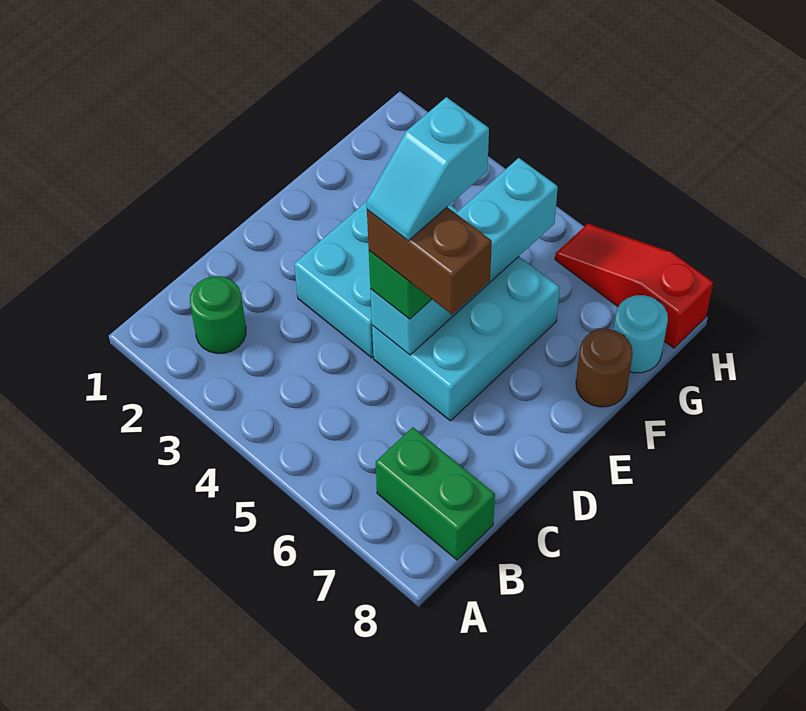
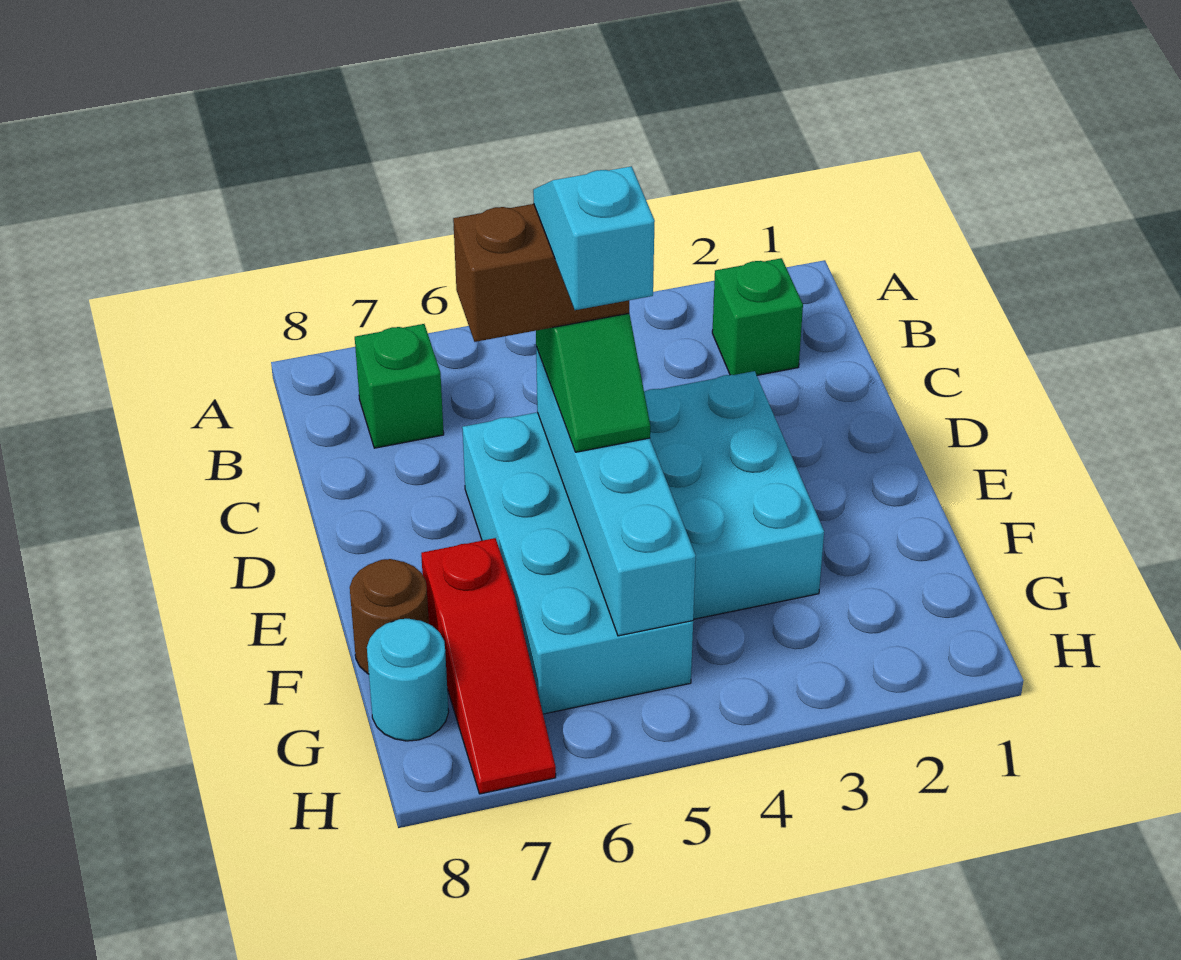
green round brick B2 level 1 -> green brick B2 level 1
green brick B7:B8 level 1 -> green brick B7 level 1
cyan brick D5:F6 level 1 -> cyan brick D5:G6 level 1
red slope H6:H8 level 1 top 8 -> red slope F7:H7 level 1 top F

